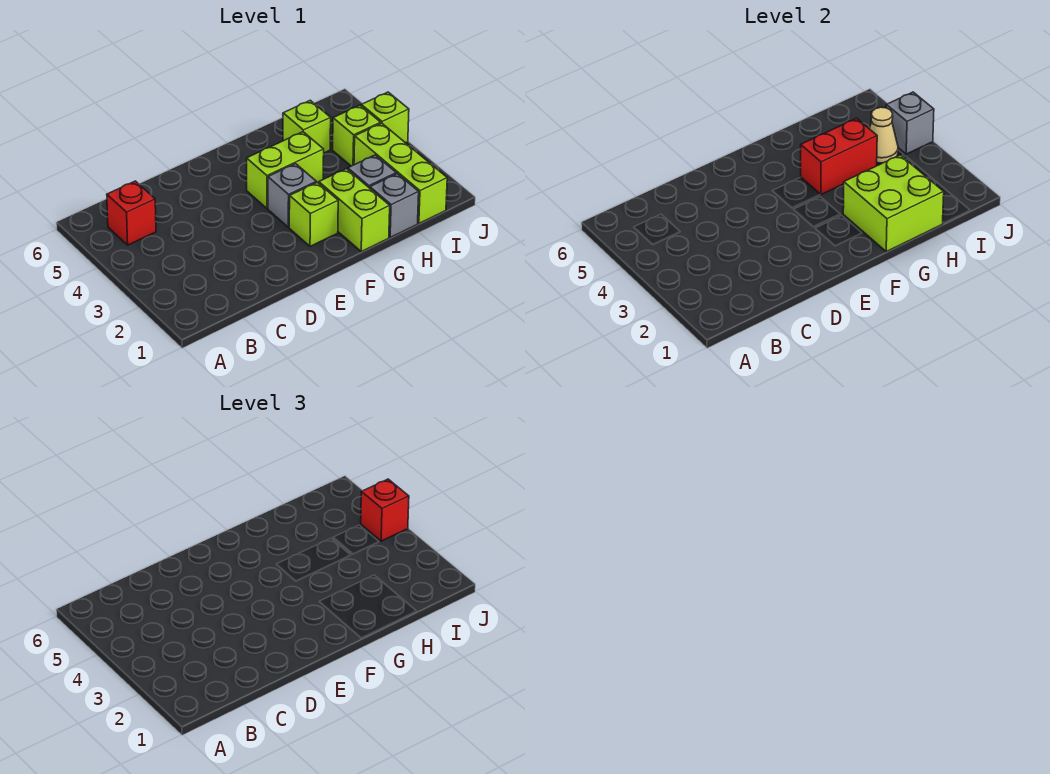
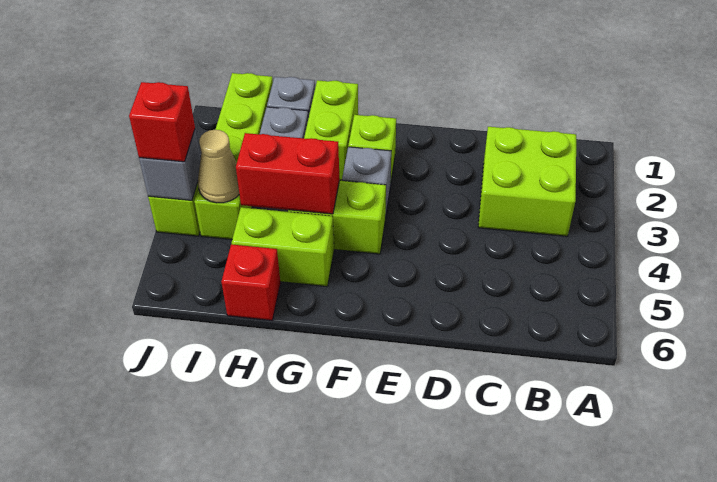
red brick B5 level 1 -> red brick H6 level 1
lime brick G1:H2 level 2 -> lime brick B2:C3 level 1
lime brick H5 level 1 -> lime brick G5:H5 level 1

